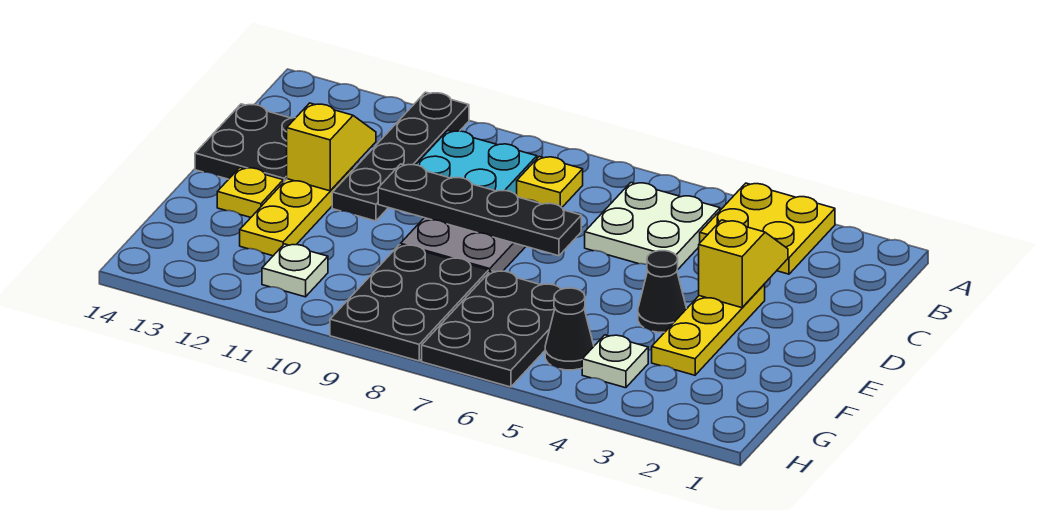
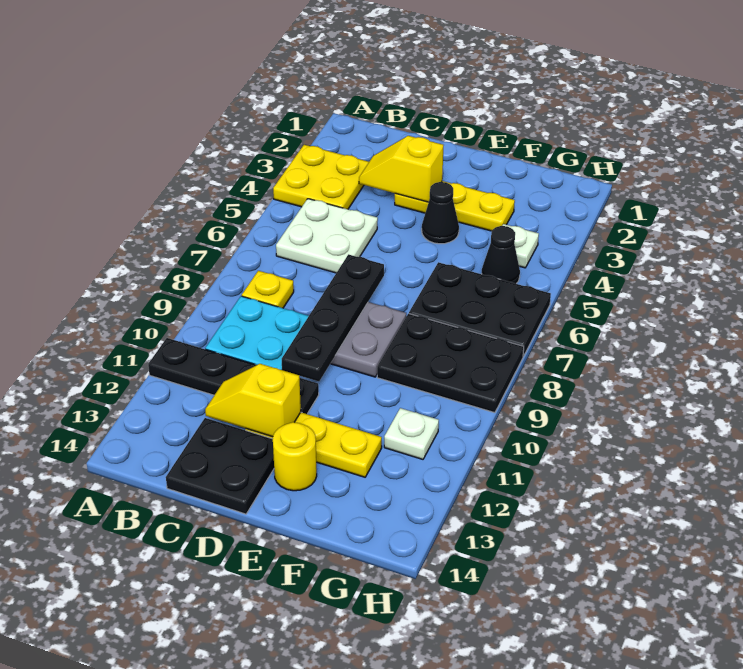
yellow plate E13 level 1 -> yellow round brick E13 level 1

